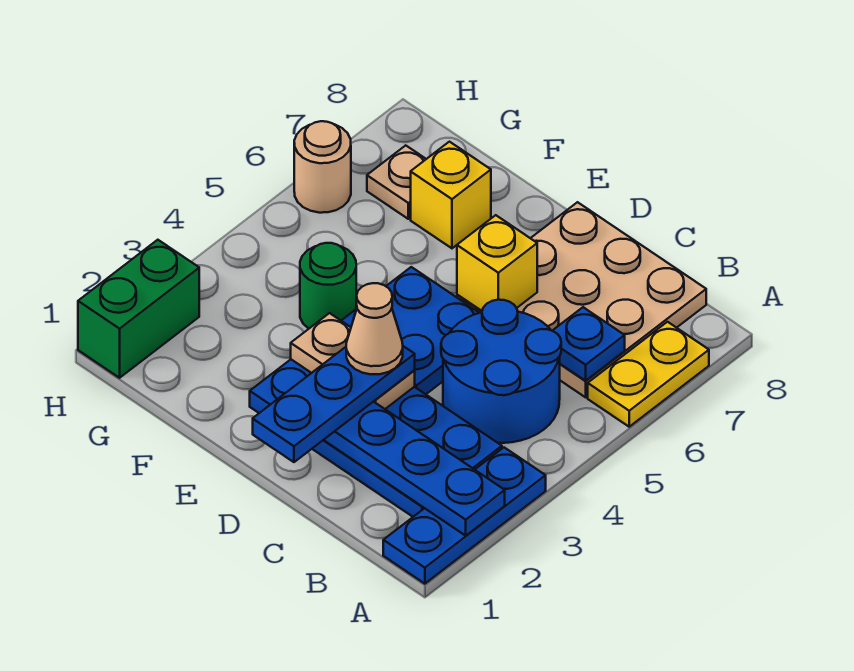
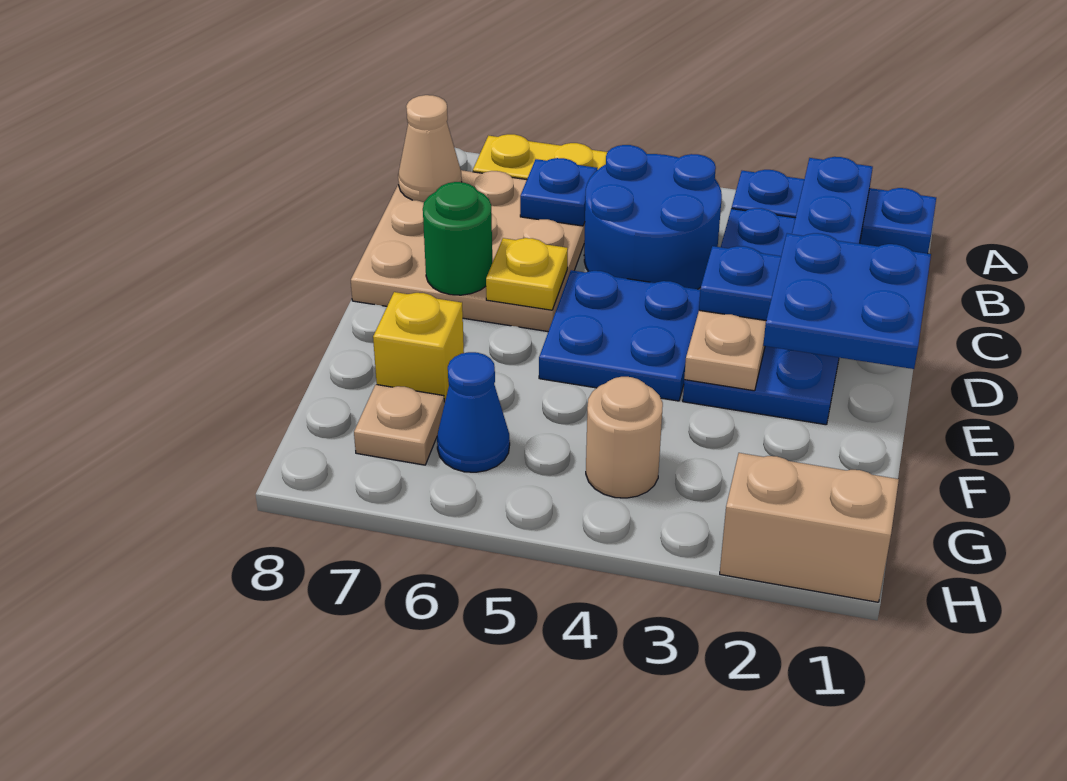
none -> blue plate D1:E2 level 4
tan cone D3 level 4 -> tan cone B8 level 2
yellow brick D6 level 2 -> yellow plate D6 level 2
green round brick F4 level 1 -> green round brick D7 level 2
none -> blue cone G6 level 1
green brick H1:H2 level 1 -> tan brick H1:H2 level 1
tan round brick H6 level 1 -> tan round brick G4 level 1

